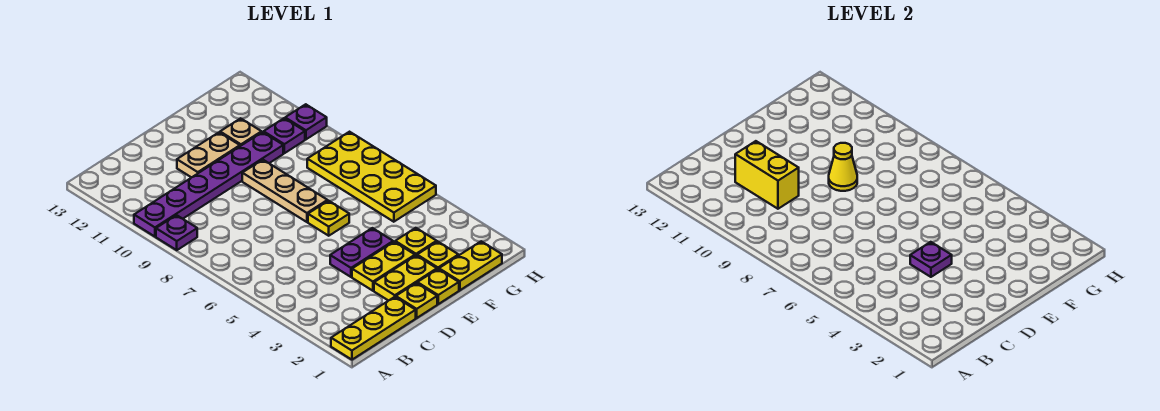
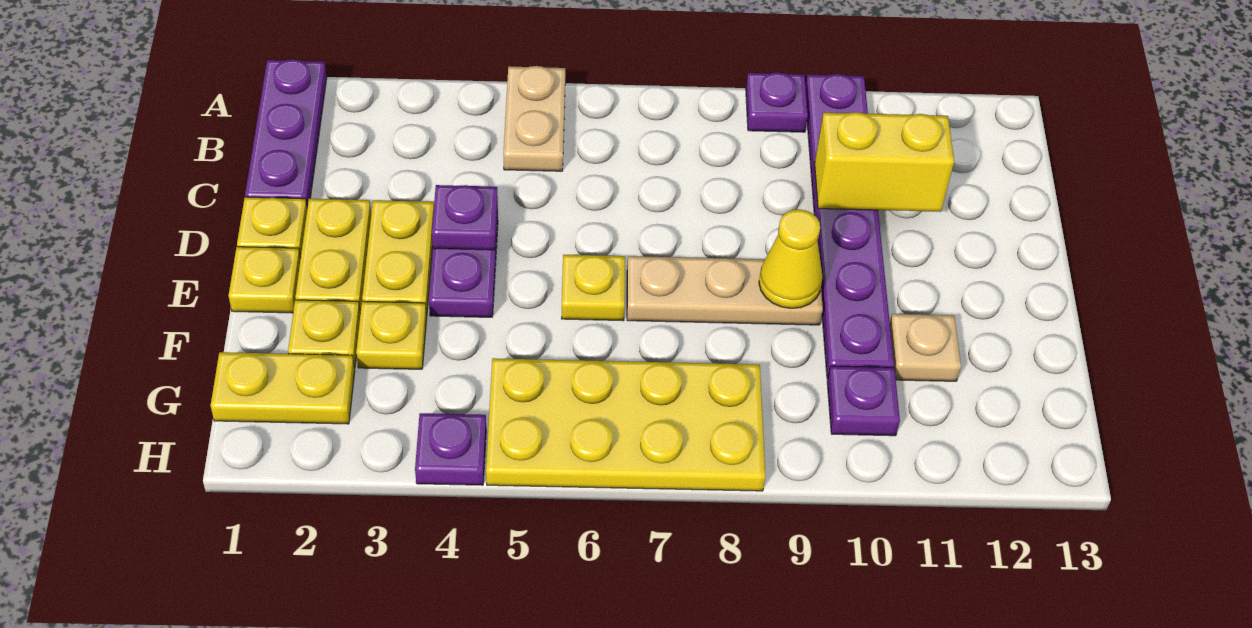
yellow plate A1:C1 level 1 -> purple plate A1:C1 level 1
tan plate D11:E11 level 1 -> tan plate A5:B5 level 1
yellow plate F1:G1 level 1 -> yellow plate G1:G2 level 1
purple plate H10 level 1 -> purple plate H4 level 1

